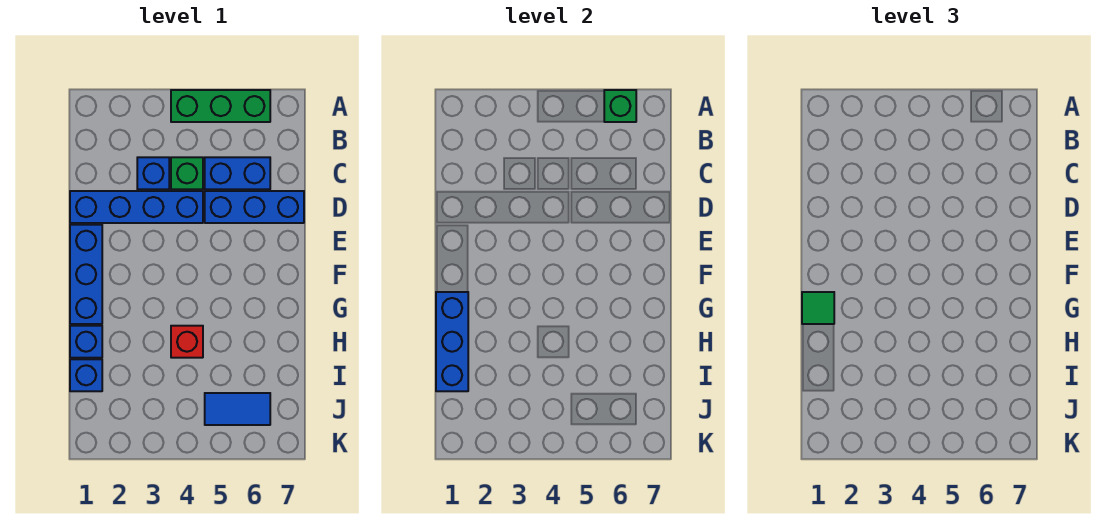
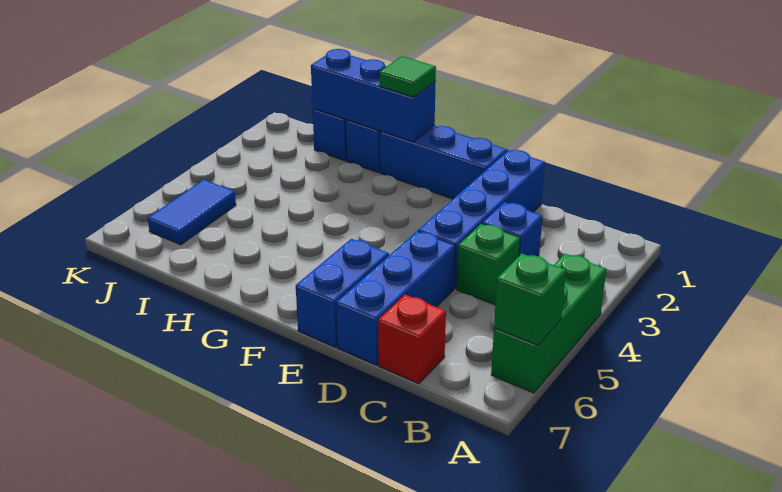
blue brick C5:C6 level 1 -> blue brick E6:E7 level 1
red brick H4 level 1 -> red brick C7 level 1

